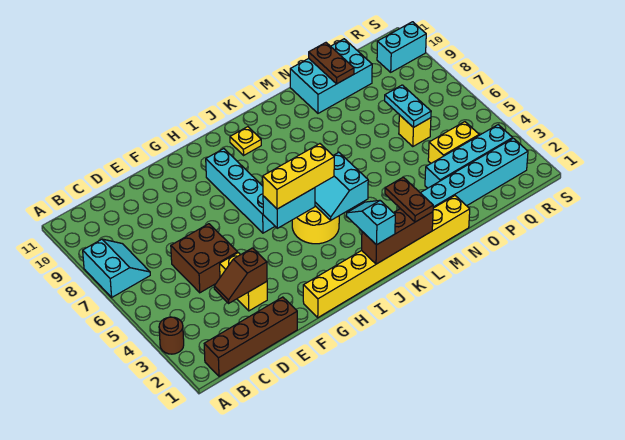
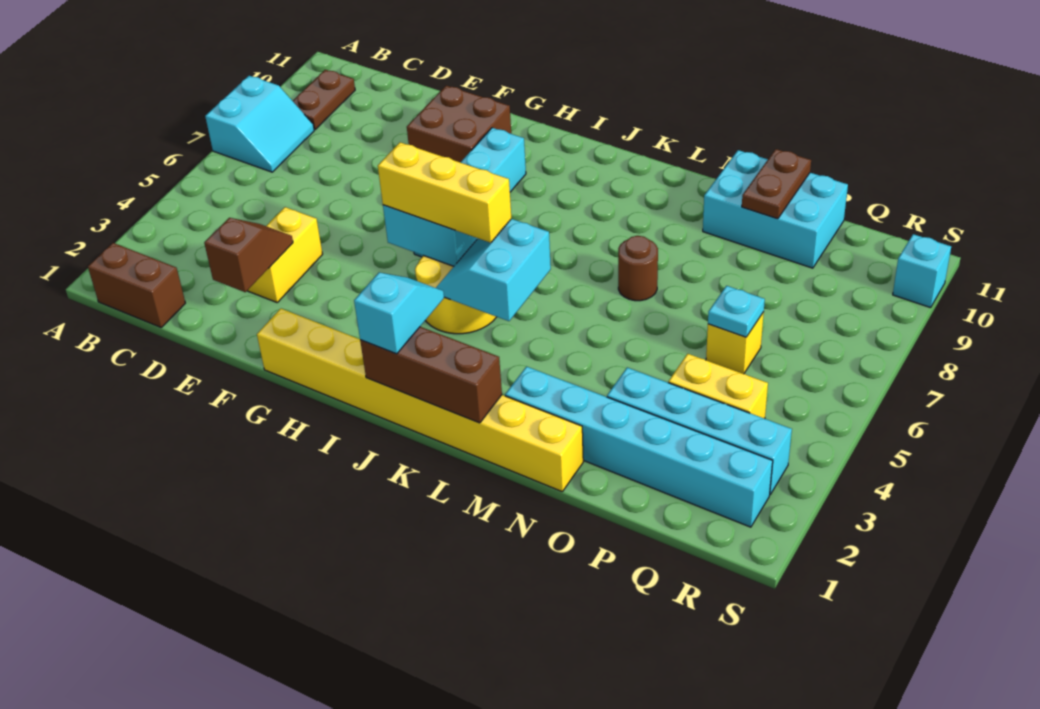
brown round brick A3 level 1 -> brown round brick M7 level 1
brown brick B1:E1 level 1 -> brown brick B1:C1 level 1
brown slope D3:E3 level 2 top E -> brown slope E2:E3 level 2 top 2
brown brick D5:E6 level 1 -> brown brick F9:G10 level 1
yellow plate J10 level 1 -> none
brown plate L1:L2 level 3 -> brown plate B9:B10 level 1
cyan plate P6:P7 level 2 -> cyan plate P6 level 2
cyan brick R10:S10 level 1 -> cyan brick S10 level 1

